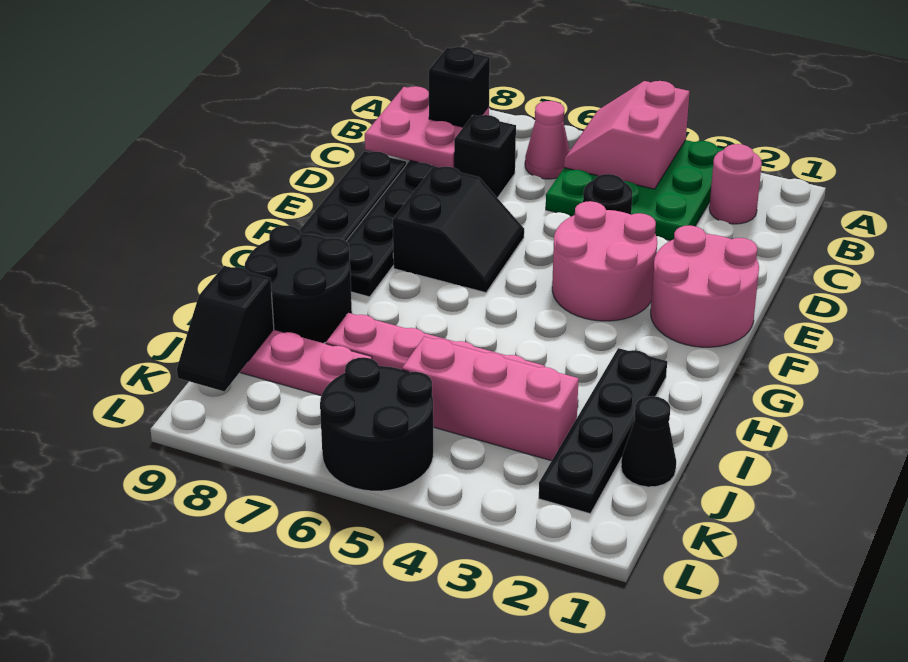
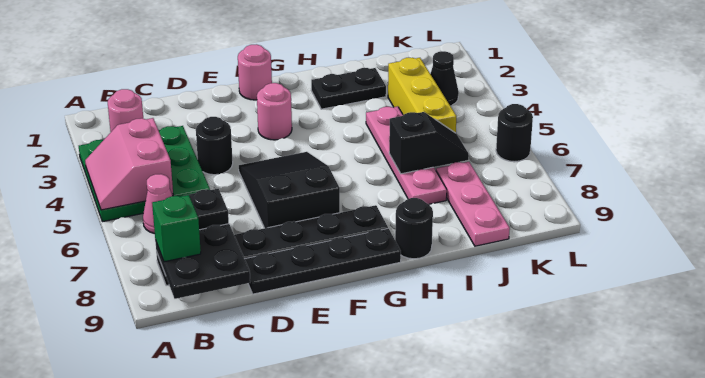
pink slope A4:B5 level 2 top 4 -> pink slope A4:B5 level 2 top B
pink plate B8:C9 level 2 -> black plate B8:C9 level 2
black brick B8 level 3 -> green brick B8 level 3
pink round brick E1:F2 level 1 -> pink round brick F1 level 1
pink round brick E3:F4 level 1 -> pink round brick F3 level 1
black slope E6:F7 level 1 top 7 -> black slope E5:F7 level 1 top 7
black plate H2:K2 level 1 -> black plate H2:I2 level 1
black round brick H8:I9 level 1 -> black round brick H9 level 1
black cone J1 level 1 -> black cone K3 level 1
pink brick J3:J5 level 1 -> yellow brick J3:J5 level 1
black slope J9:K9 level 2 top J -> black slope I6:J6 level 2 top I
black round brick K5:L6 level 1 -> black round brick L6 level 1

